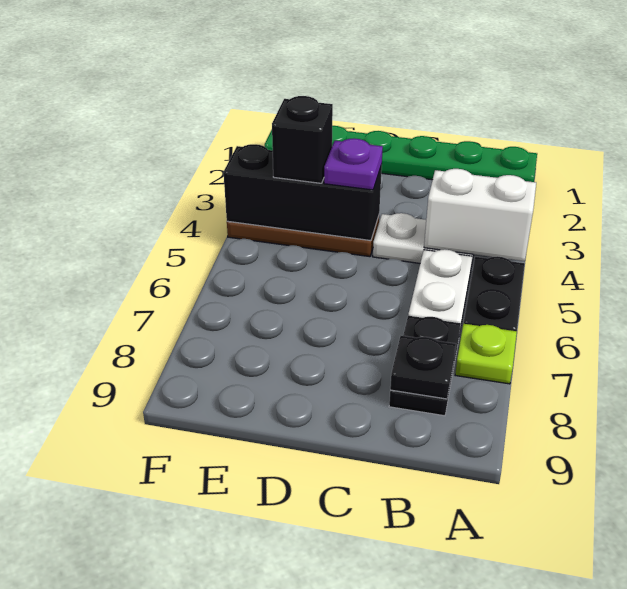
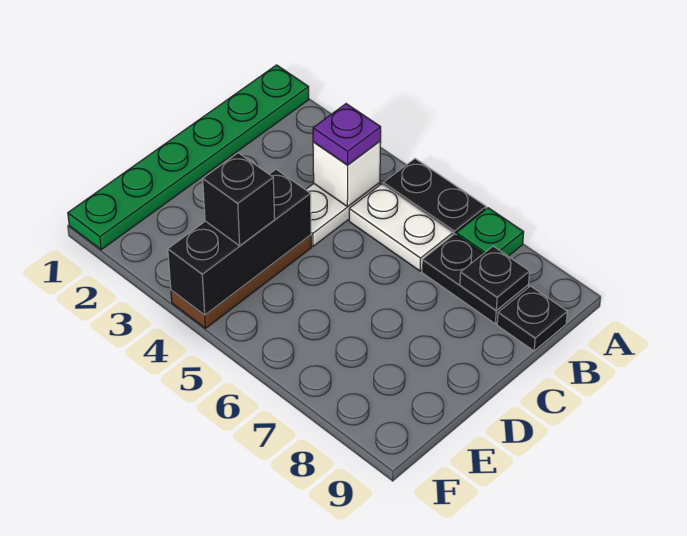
white brick A4:B4 level 2 -> white brick B4 level 2
lime plate A7 level 1 -> green plate A7 level 1
none -> black plate B9 level 1
purple plate D4 level 3 -> purple plate B4 level 3

